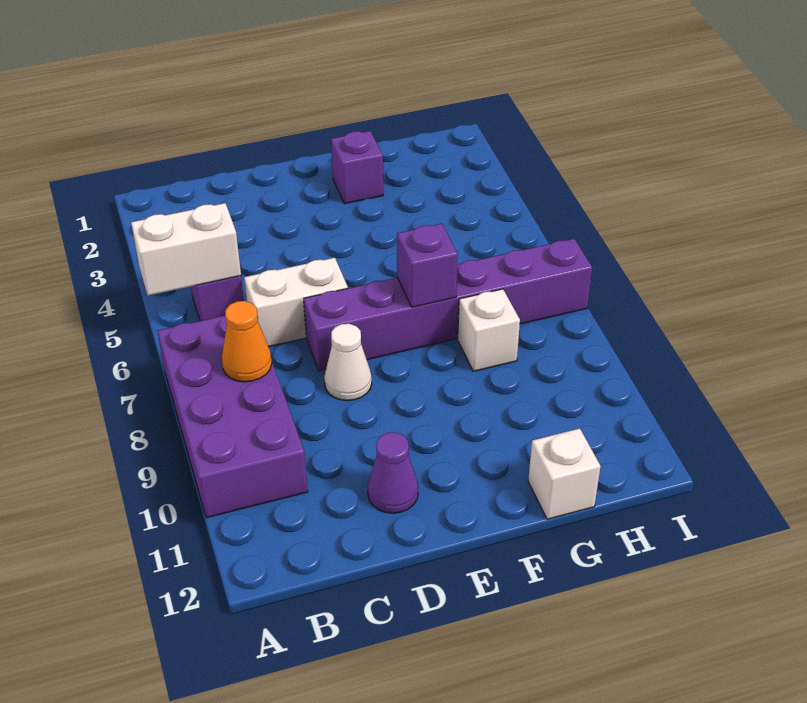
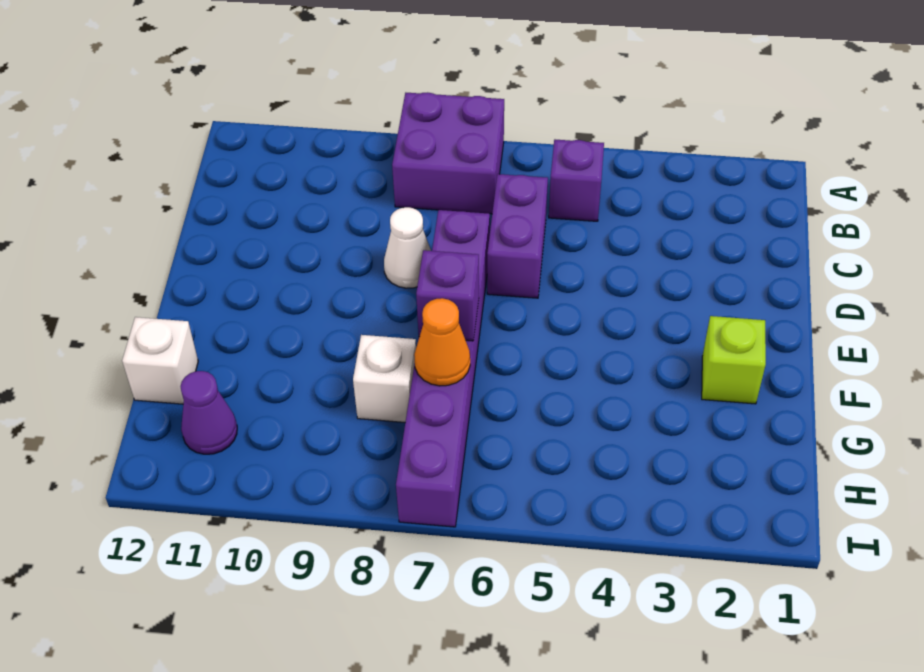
white brick A5:B5 level 2 -> none
purple brick A7:B10 level 1 -> purple brick A7:B8 level 1
orange cone B8 level 2 -> orange cone G7 level 2
white brick C6:D6 level 1 -> purple brick C6:D6 level 1
purple cone D11 level 1 -> purple cone H11 level 1
purple brick F2 level 1 -> lime brick F2 level 1

